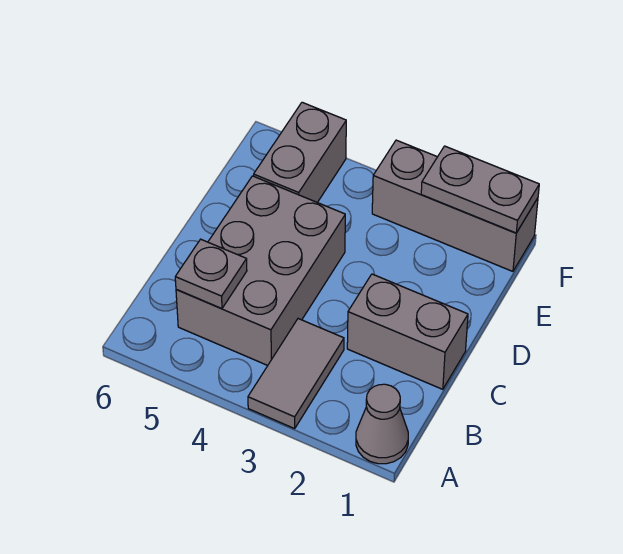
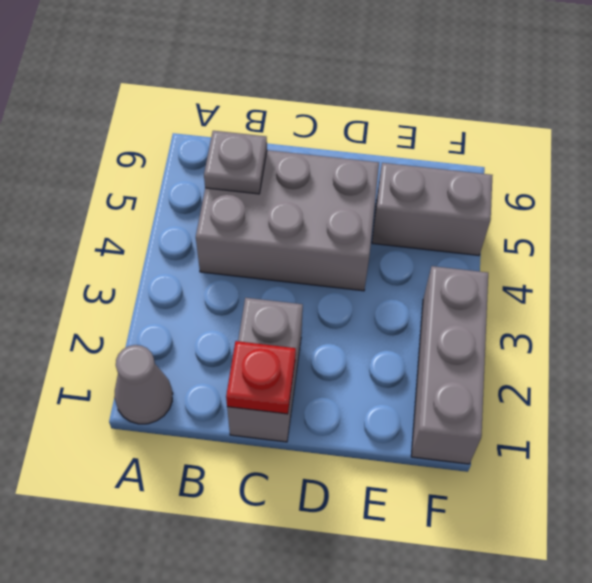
grey tile A3:B3 level 1 -> none
none -> red plate C1 level 2
grey plate F1:F2 level 2 -> none

